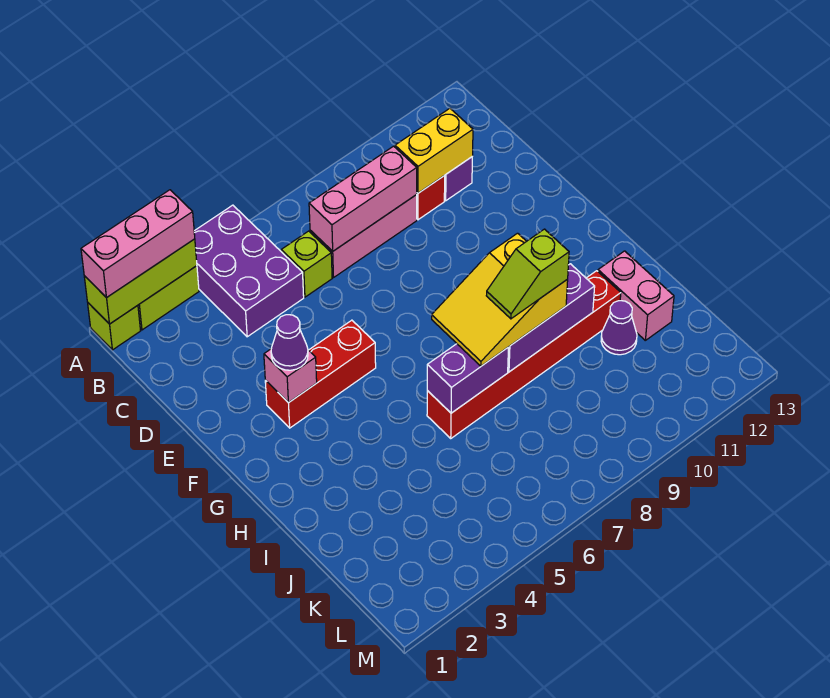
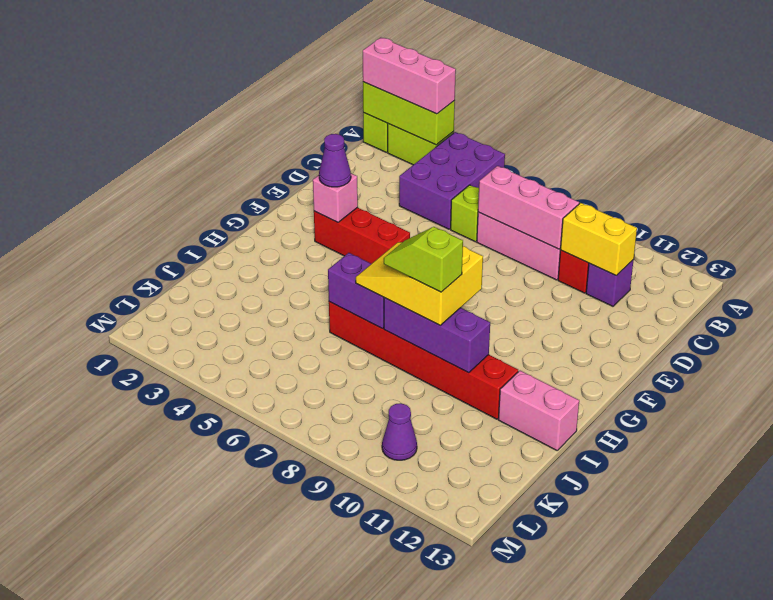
pink brick I12:J12 level 1 -> pink brick I12:I13 level 1
purple cone J11 level 1 -> purple cone L10 level 1

